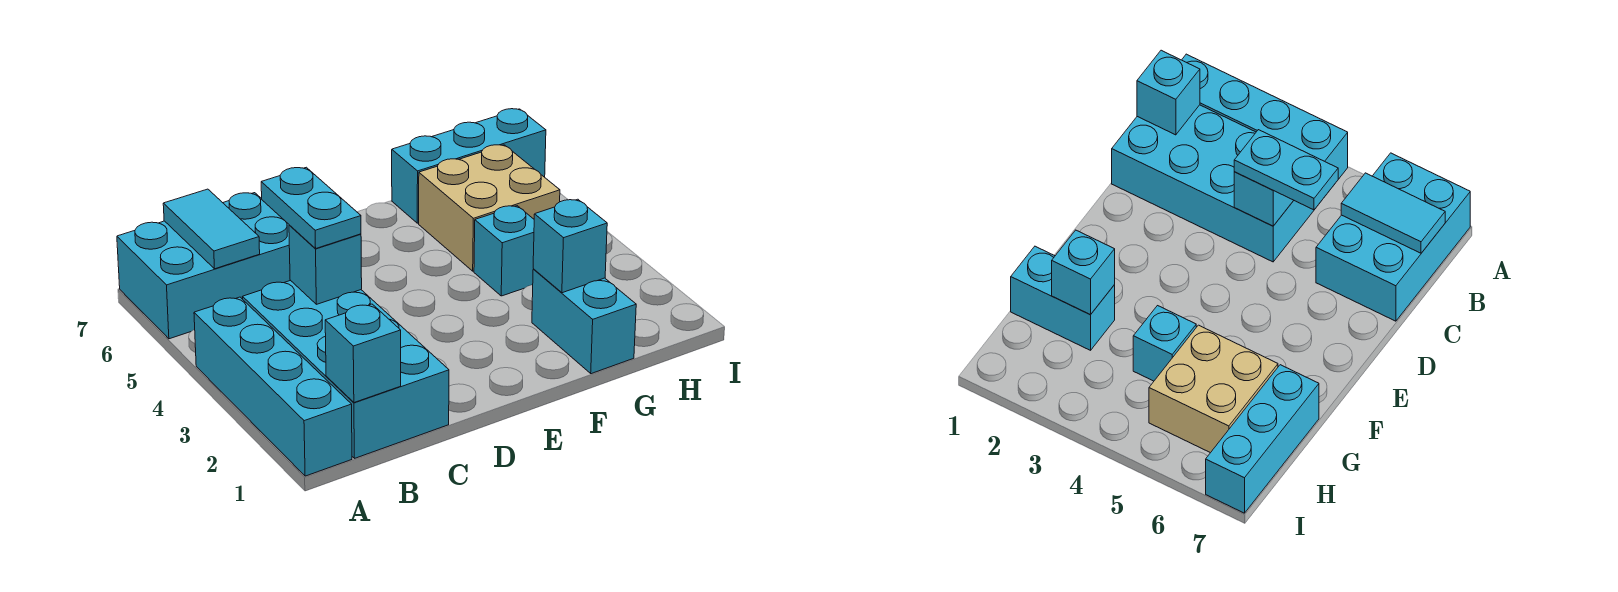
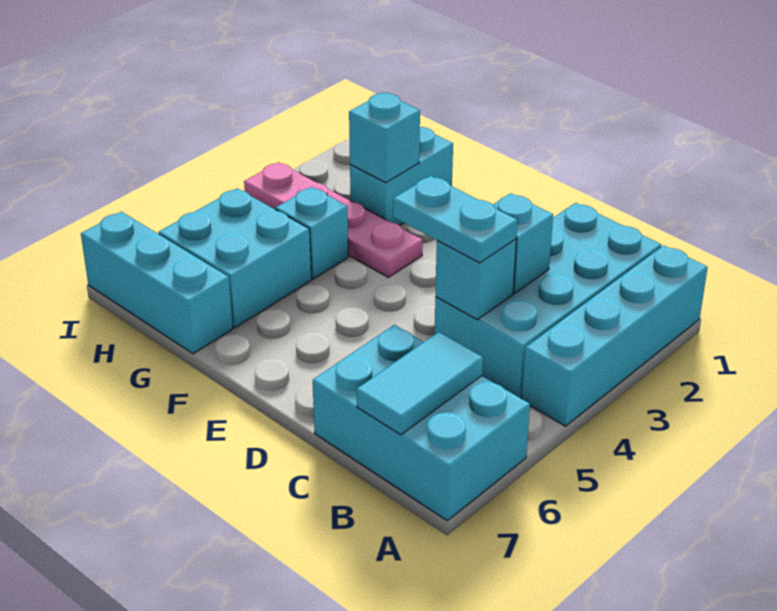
cyan brick B1 level 2 -> cyan brick C3 level 2
cyan plate C4:C5 level 3 -> cyan plate C4:D4 level 3
none -> pink plate F3:I3 level 1
tan brick G5:H6 level 1 -> cyan brick G5:H6 level 1

